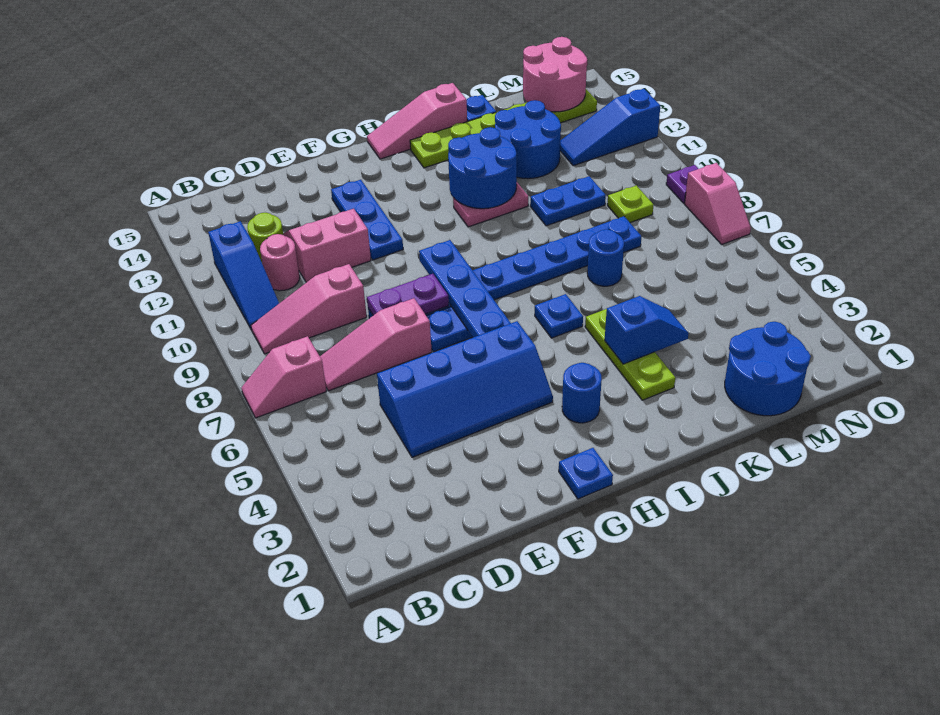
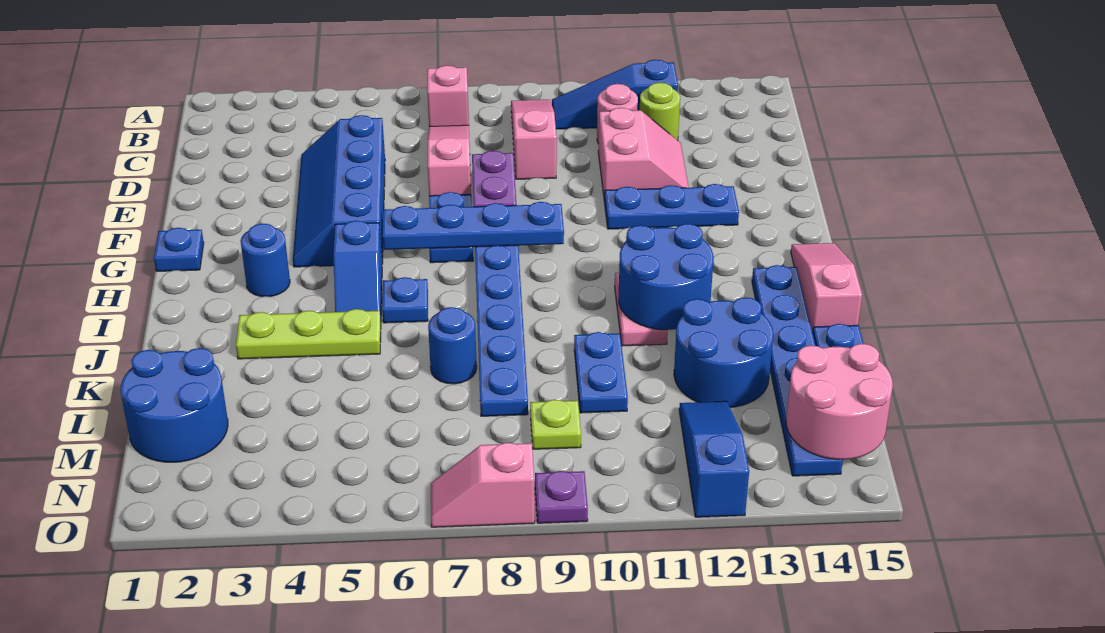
lime plate I14:N14 level 1 -> blue plate I14:N14 level 1
blue slope J4:K4 level 2 top J -> blue slope H5:I5 level 1 top H

